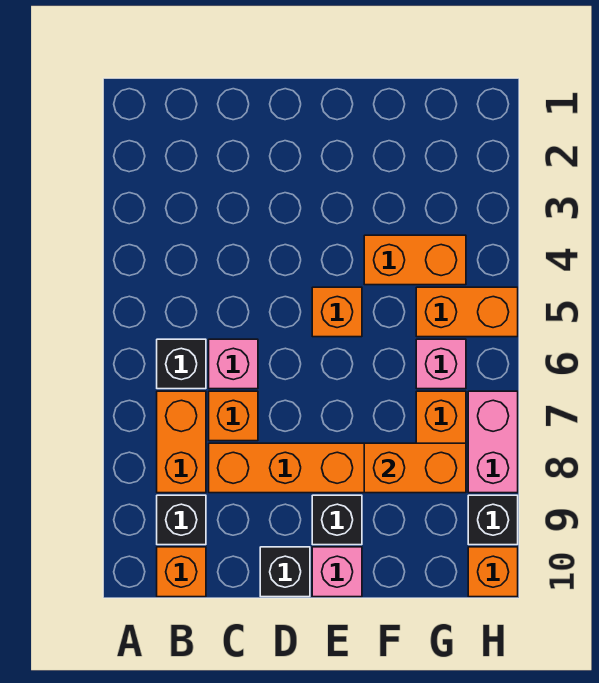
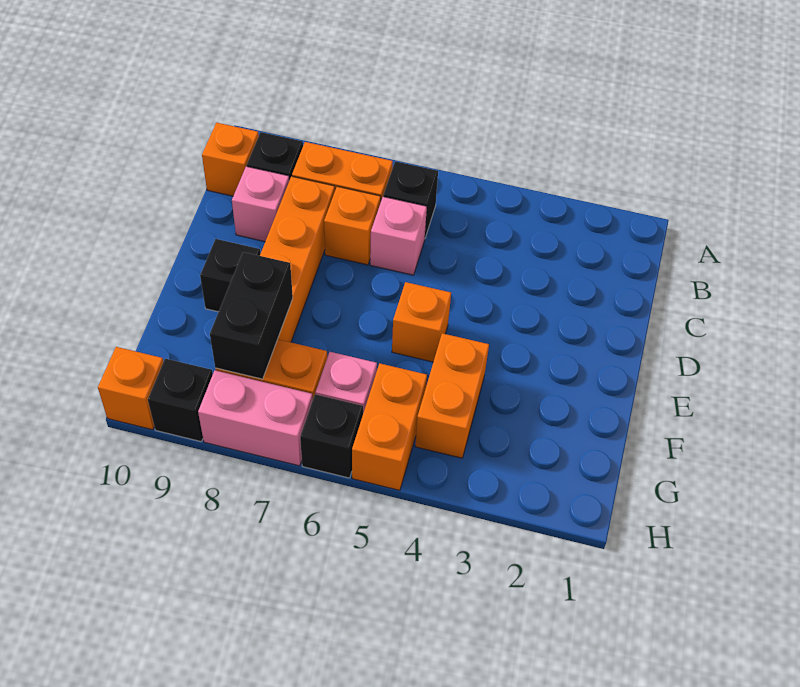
black brick D10 level 1 -> black brick H6 level 1
pink brick E10 level 1 -> pink brick C9 level 1
orange brick F8:G8 level 2 -> black brick F8:G8 level 2

